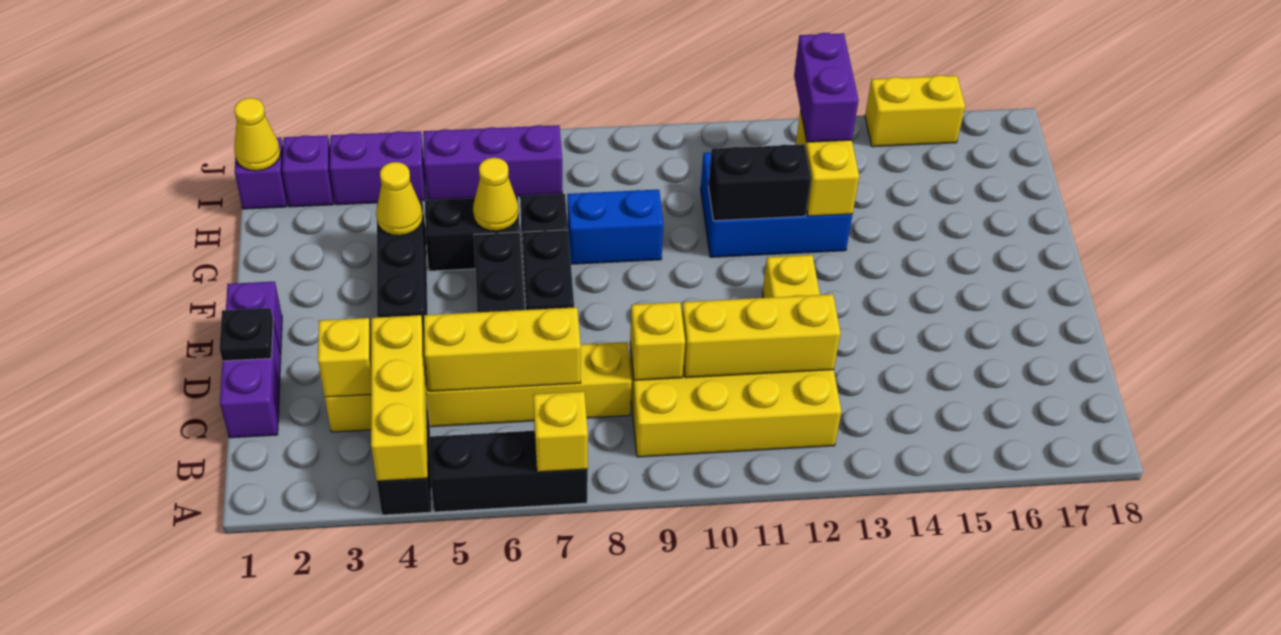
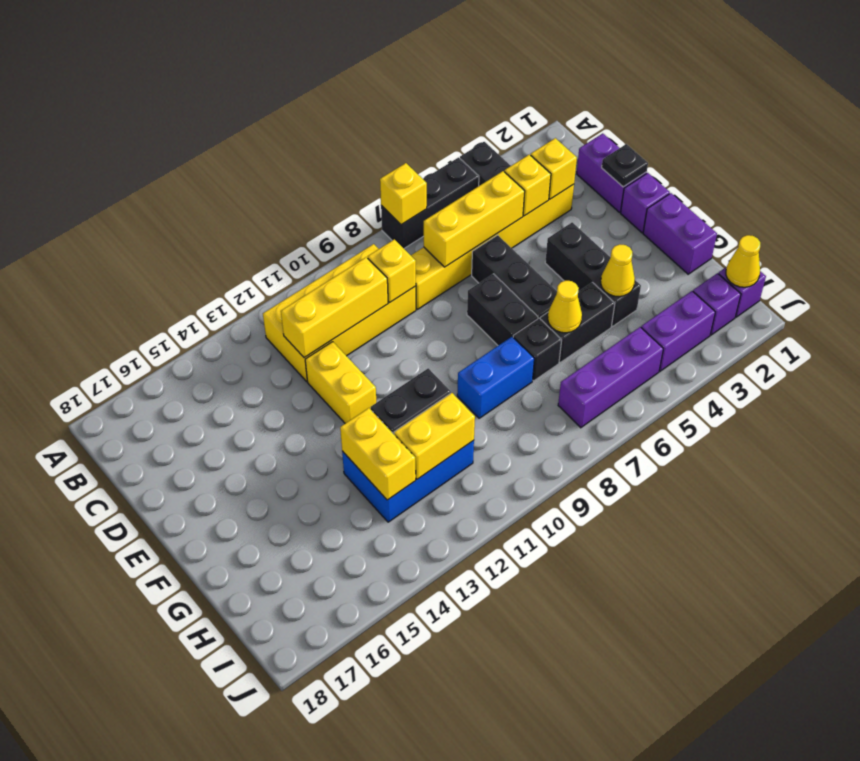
yellow brick A4:C4 level 2 -> yellow brick C4 level 2
purple brick H13:I13 level 3 -> purple brick F1:G1 level 1
yellow brick J15:J16 level 1 -> yellow brick H11:H12 level 2

